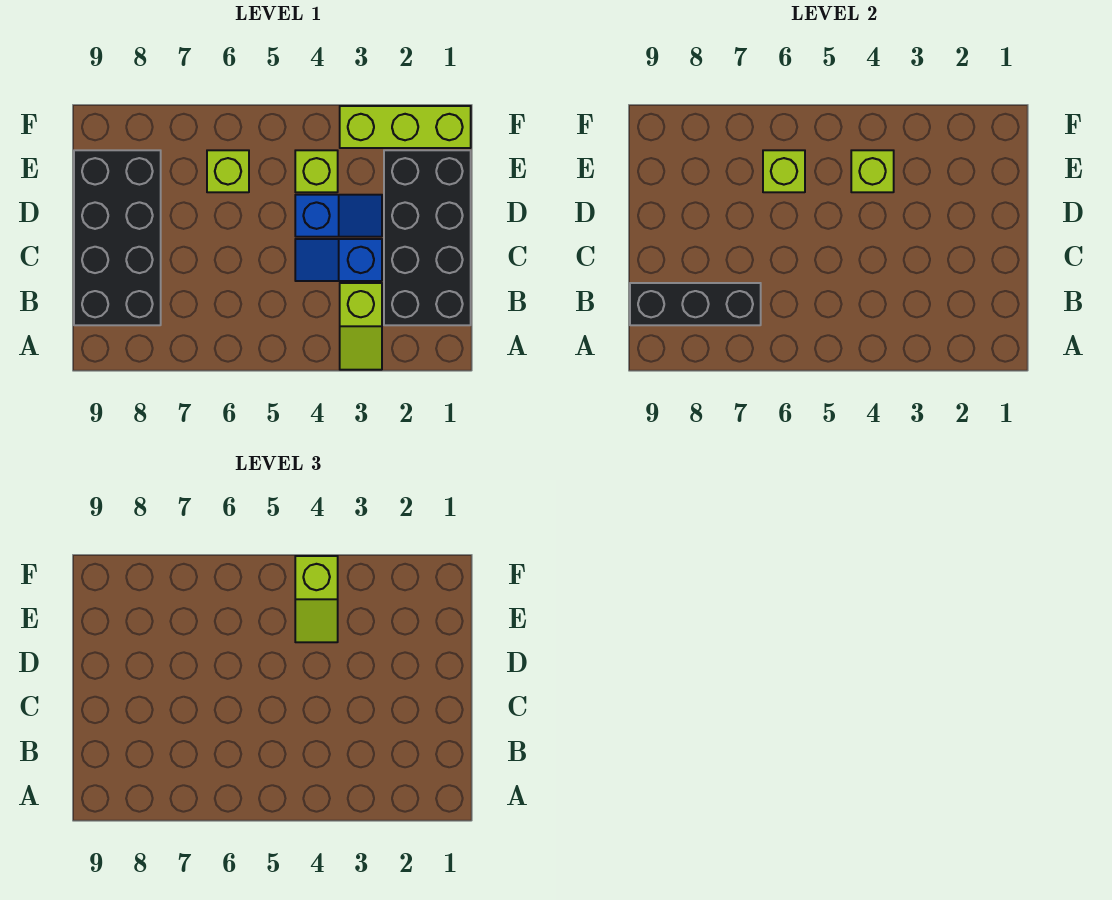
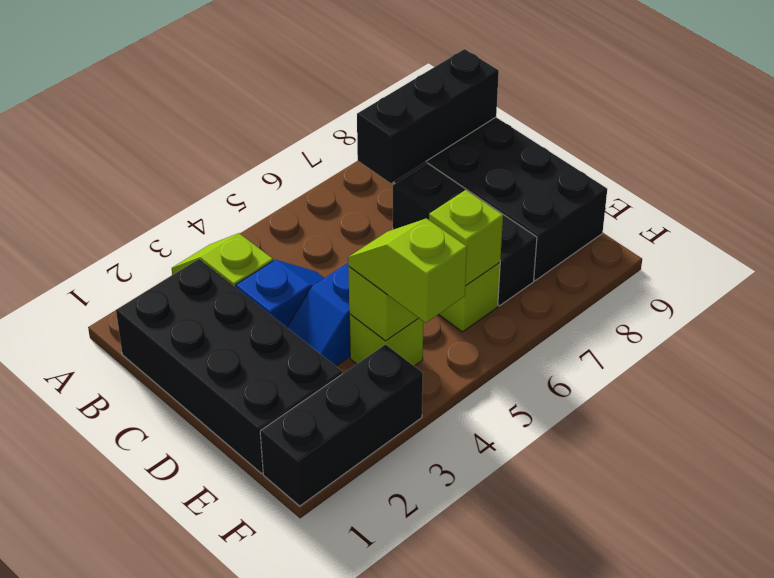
none -> black brick C7:E7 level 1
lime brick F1:F3 level 1 -> black brick F1:F3 level 1

